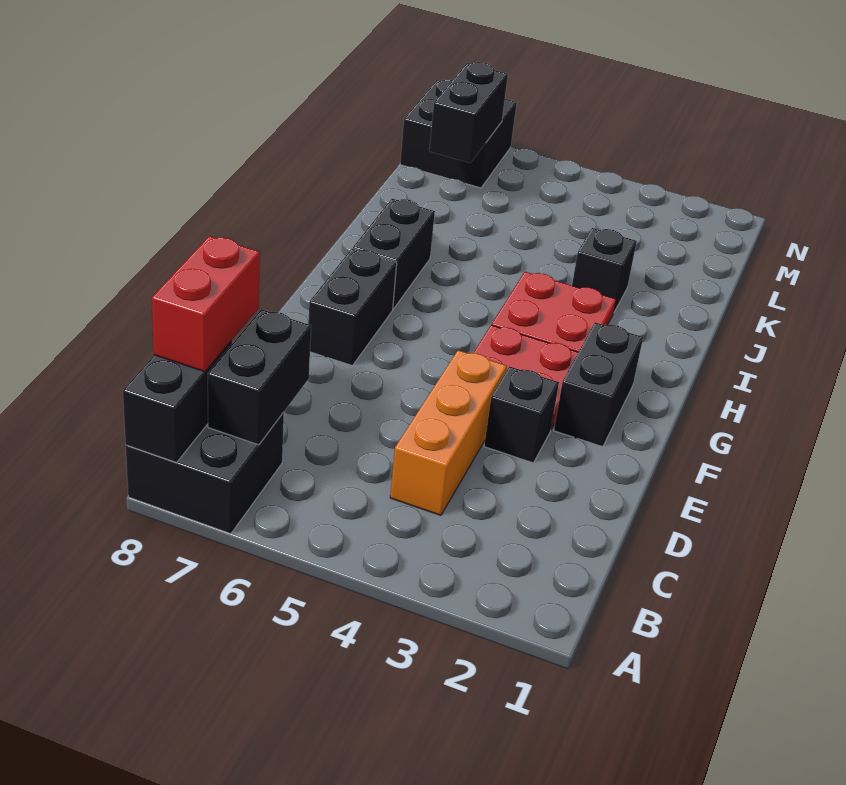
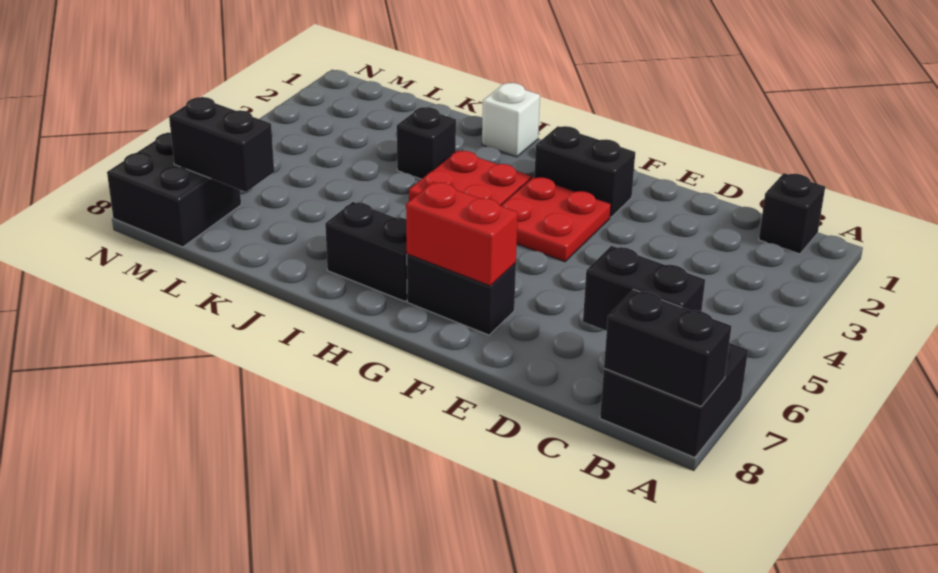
red brick B8:C8 level 3 -> red brick F7:G7 level 2
orange brick C4:E4 level 1 -> none
black brick E3 level 1 -> black brick B1 level 1
none -> white brick I1 level 1

